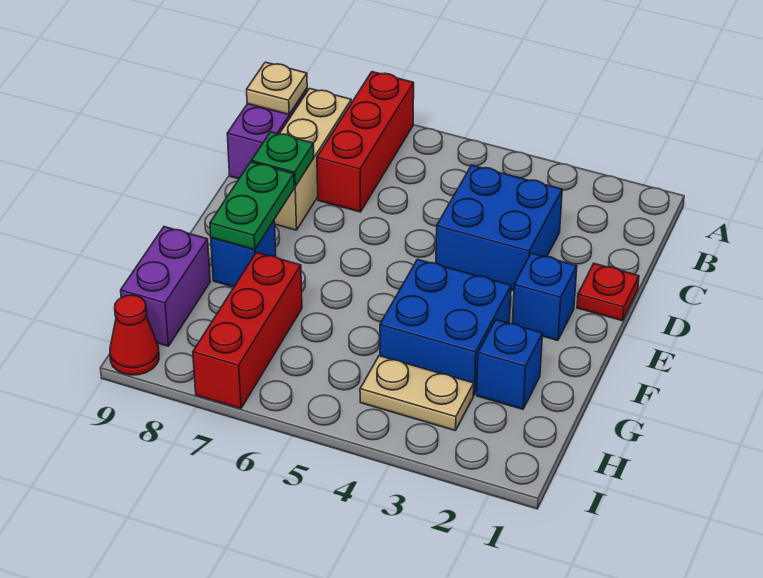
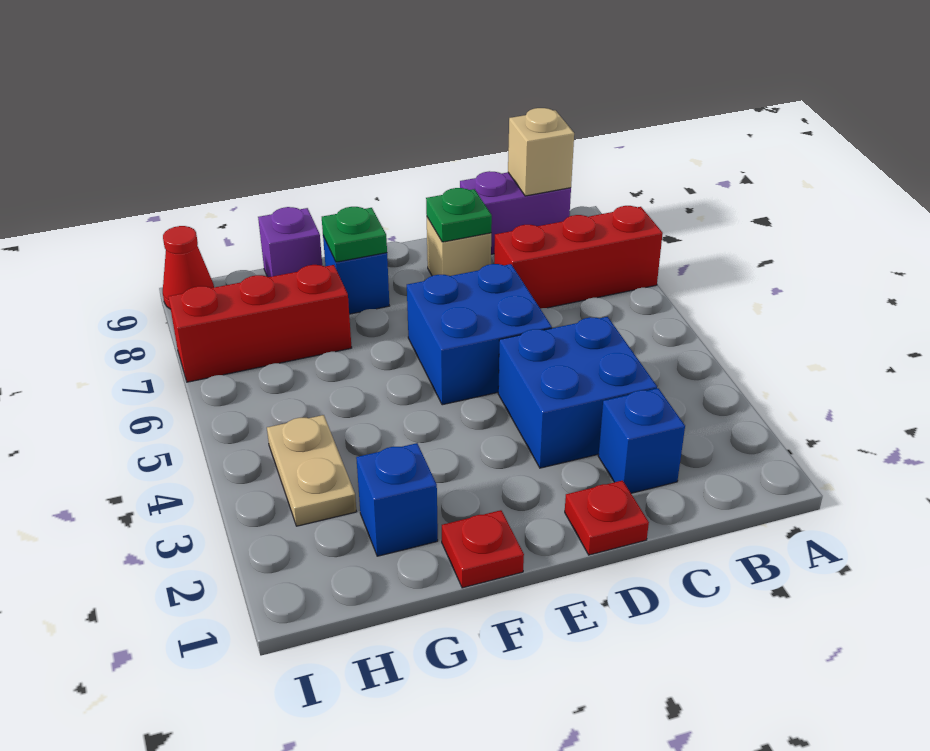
tan brick B8:D8 level 1 -> tan brick D8 level 1
tan plate B9 level 2 -> tan brick B9 level 2
blue brick E2 level 1 -> blue brick C2 level 1
green plate E8:F8 level 2 -> green plate F8 level 2
none -> red plate F1 level 1
blue brick F3:G4 level 1 -> blue brick D5:E6 level 1
purple brick G9:H9 level 1 -> purple brick G9 level 1

